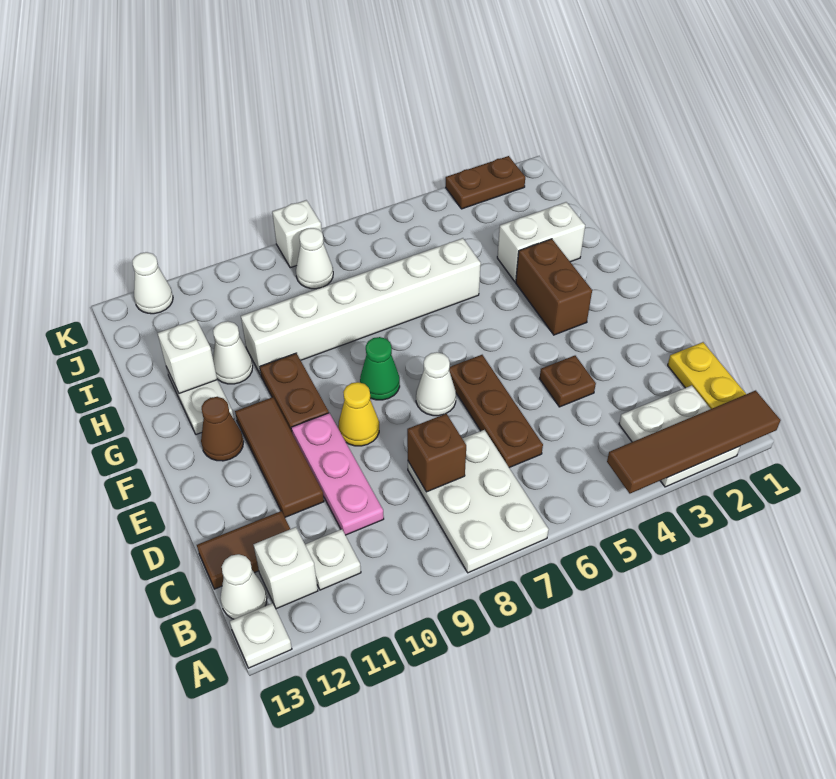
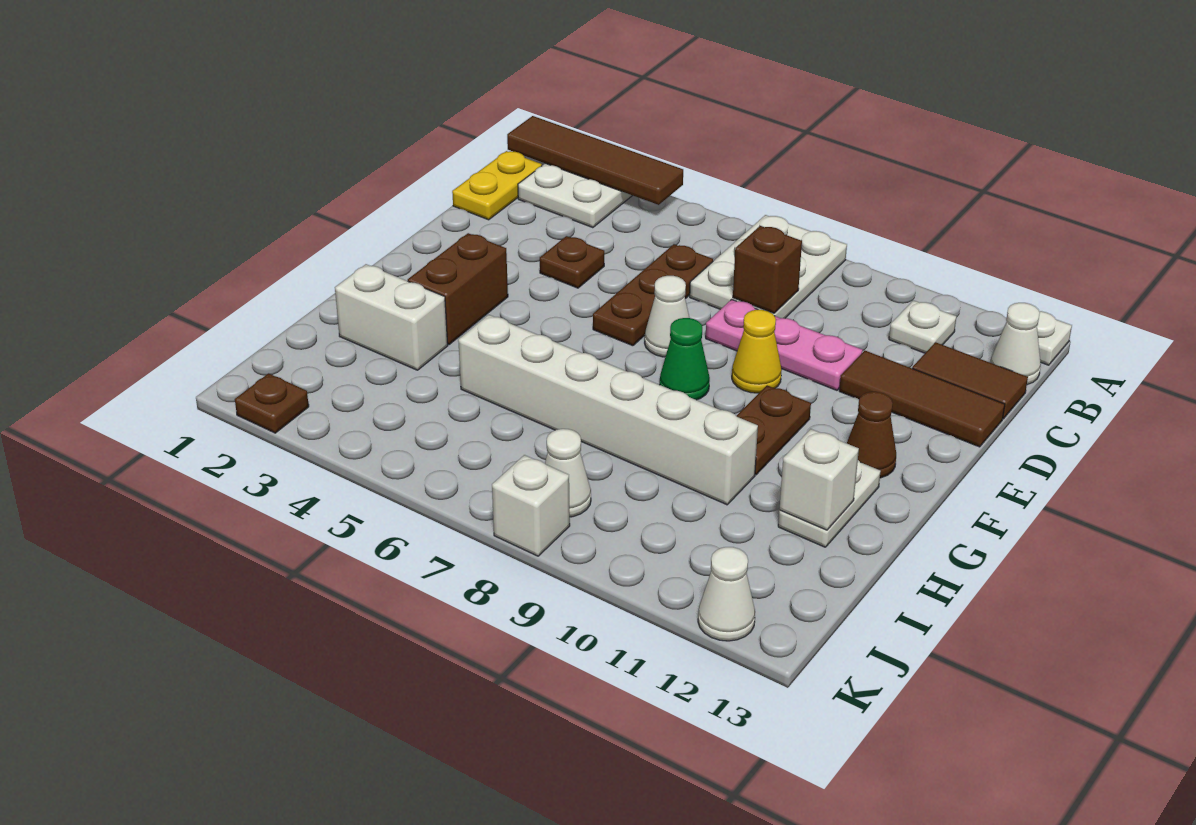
white brick B12 level 1 -> none
pink plate C10:E10 level 1 -> pink plate D8:D10 level 1
brown tile D11:F11 level 1 -> brown tile D11:D13 level 1
white cone H11 level 1 -> none
brown plate K2:K3 level 1 -> brown plate K2 level 1

